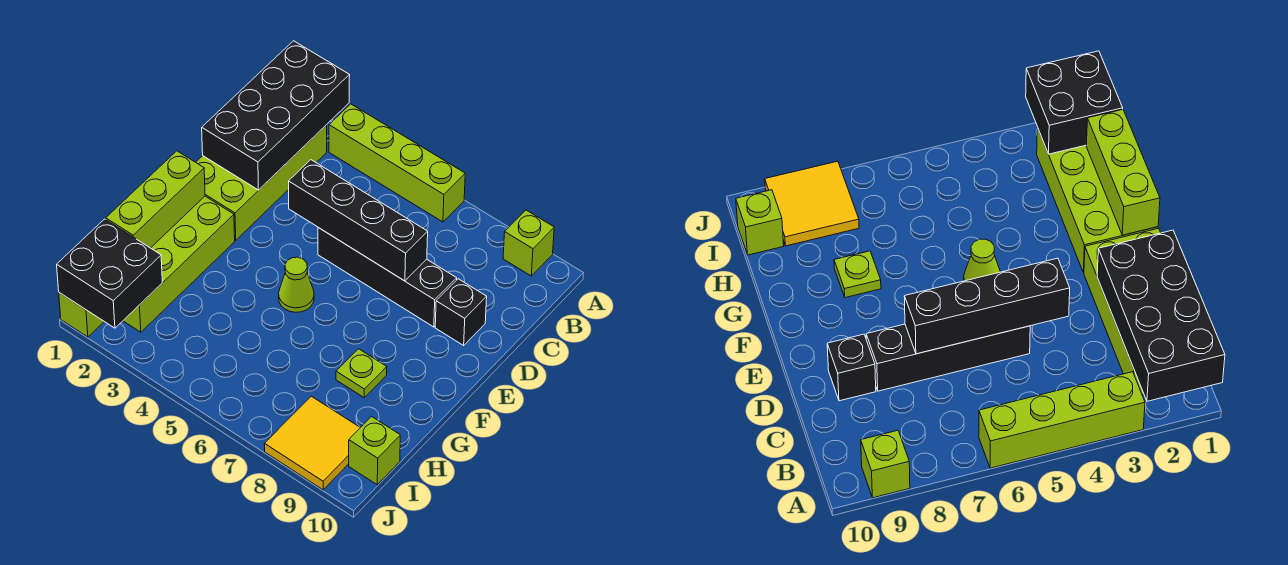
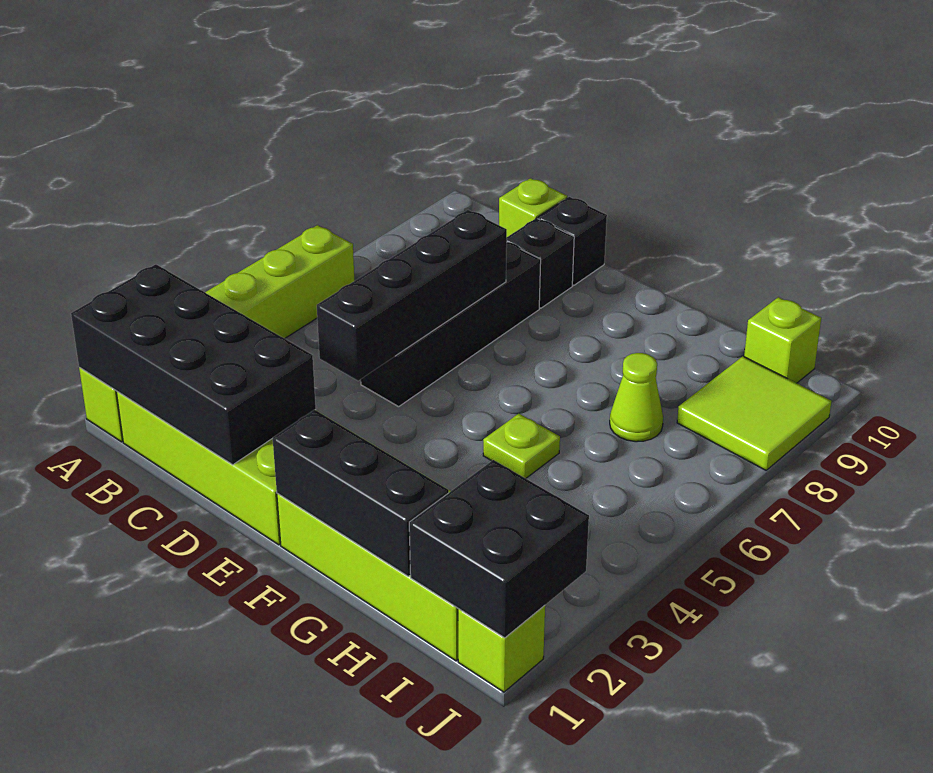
lime brick A3:A6 level 1 -> lime brick A1:A6 level 1
lime brick A9 level 1 -> lime brick C10 level 1
none -> black brick D10 level 1
lime brick F1:H1 level 2 -> black brick F1:H1 level 2
lime cone F5 level 1 -> lime cone H7 level 1
lime plate G8 level 1 -> lime plate G5 level 1
yellow tile I8:J9 level 1 -> lime tile I8:J9 level 1

